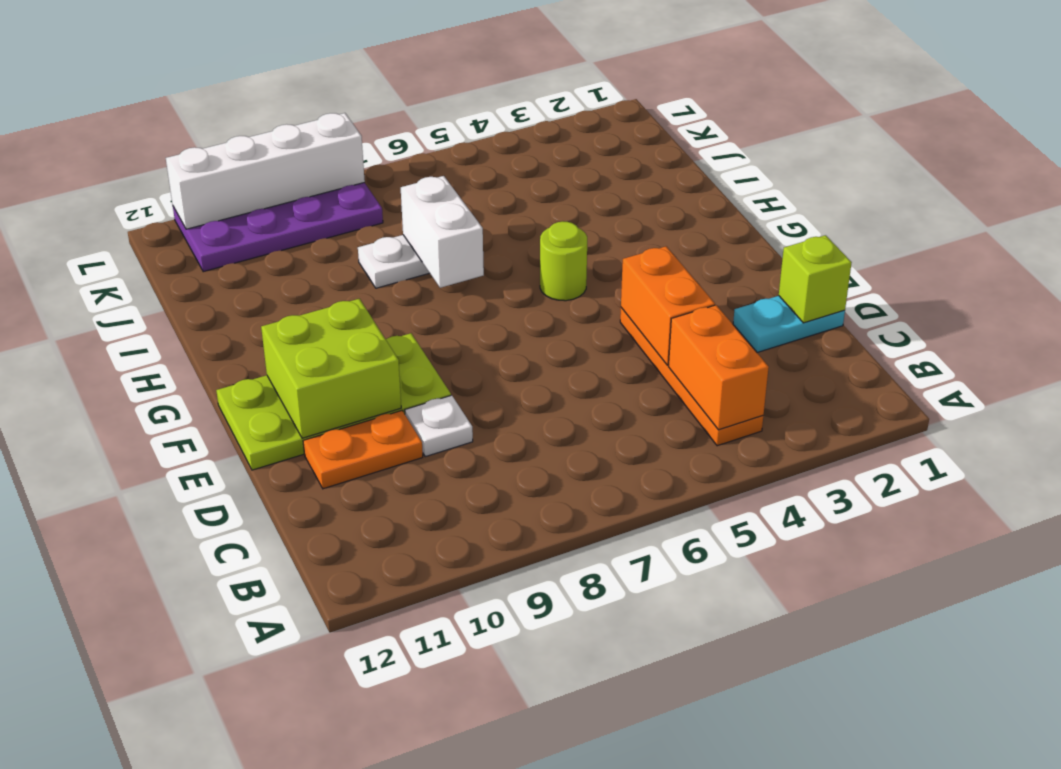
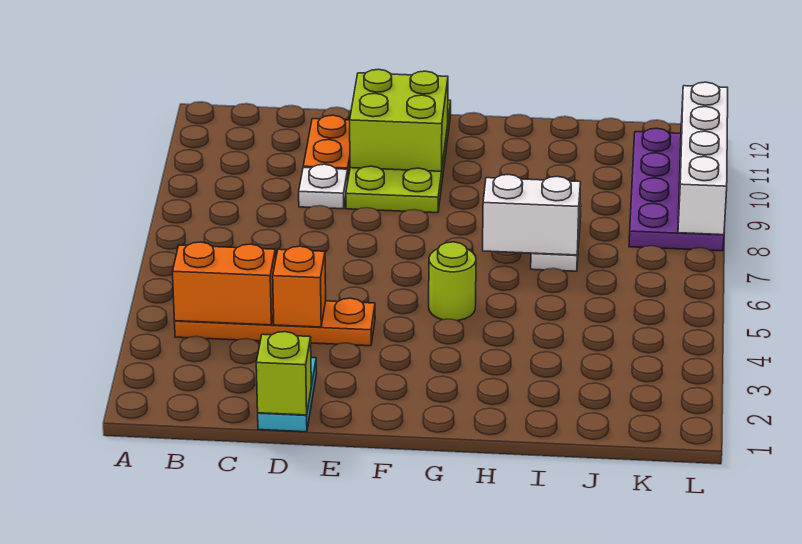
orange brick D4:E4 level 2 -> orange brick D4 level 2

